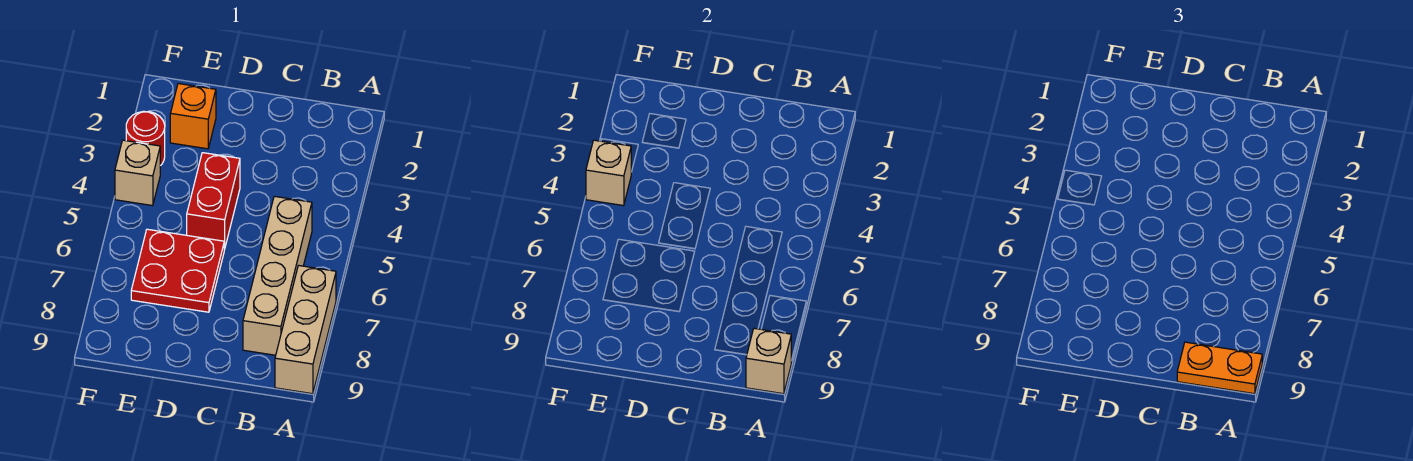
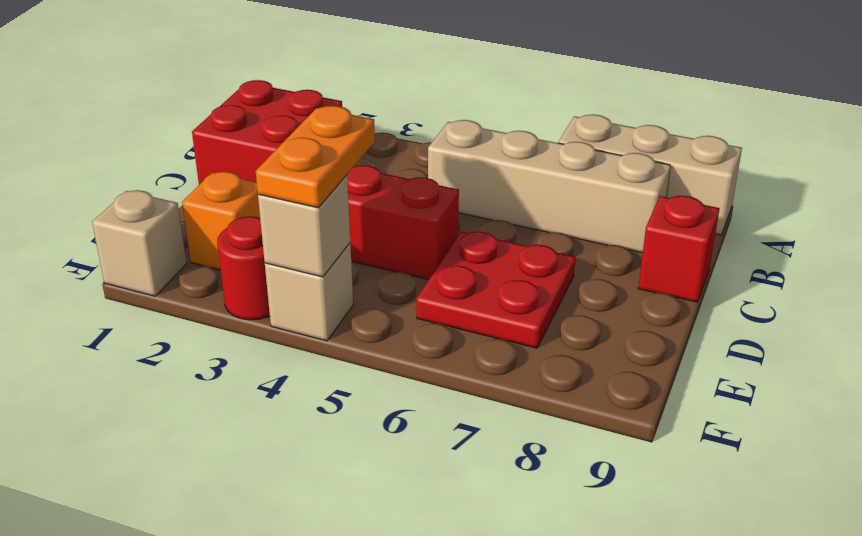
tan brick A9 level 2 -> tan brick F1 level 1
orange plate A9:B9 level 3 -> orange plate E4:F4 level 3
none -> red brick B1:C2 level 1
none -> red brick C9 level 1

